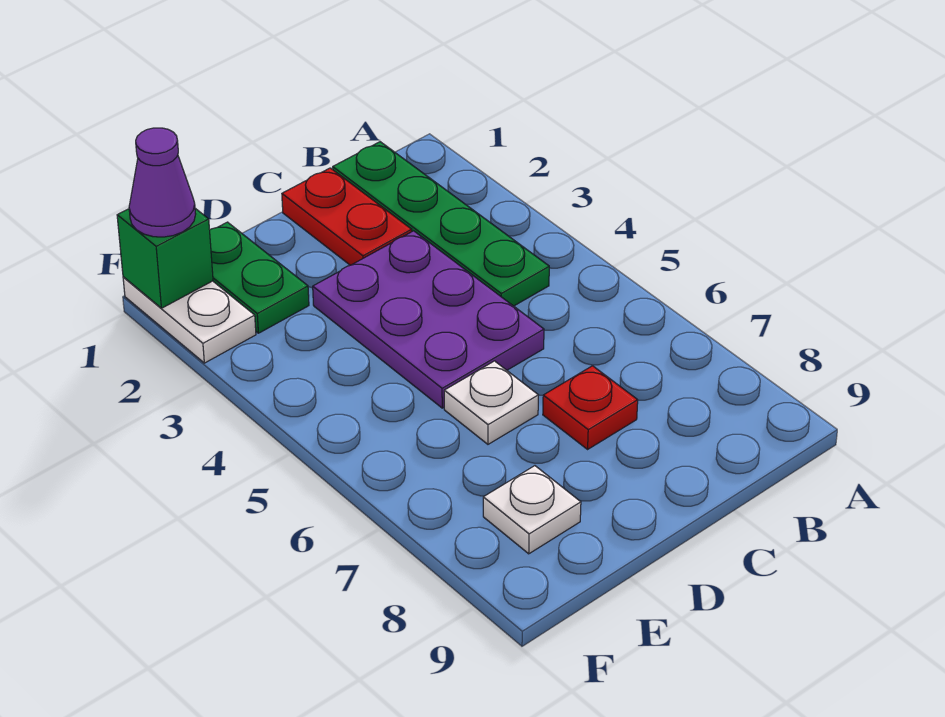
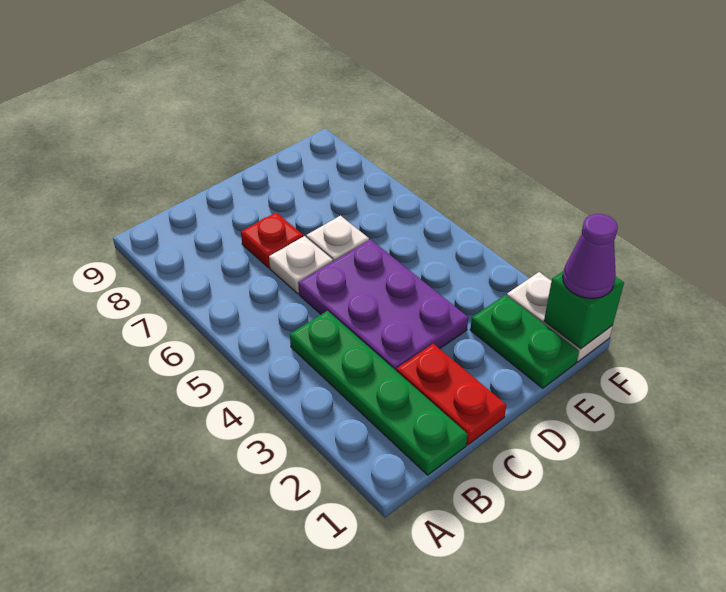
white plate E8 level 1 -> white plate C6 level 1

